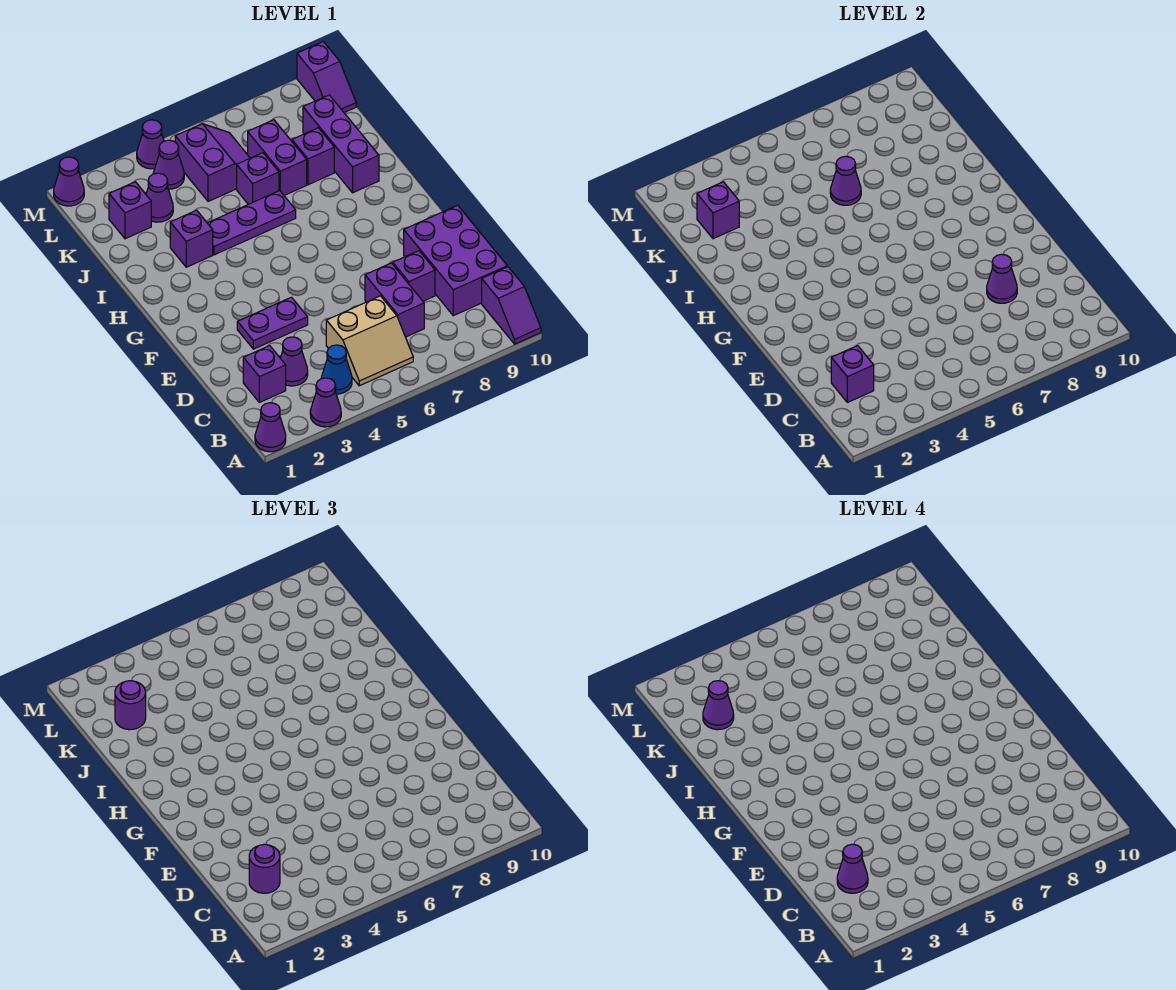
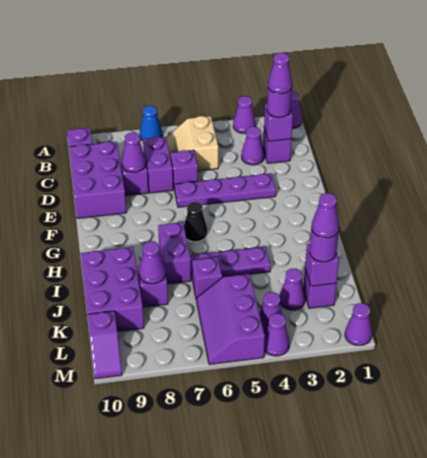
blue cone B4 level 1 -> blue cone A7 level 1
tan slope B5:C6 level 1 top C -> tan slope B5:C6 level 1 top 5
purple plate E3:E4 level 1 -> purple plate E3:E6 level 1
none -> black cone G6 level 1
purple brick I3 level 1 -> purple brick D6 level 1
purple brick I9:K9 level 1 -> purple brick I9:K10 level 1
purple cone J6 level 2 -> purple cone J8 level 2
purple brick J7:K7 level 1 -> purple brick H7:I7 level 1
purple slope K5:L6 level 1 top 5 -> purple slope K5:M6 level 1 top 5
purple slope L10:M10 level 1 top M -> purple slope L10:M10 level 1 top L

